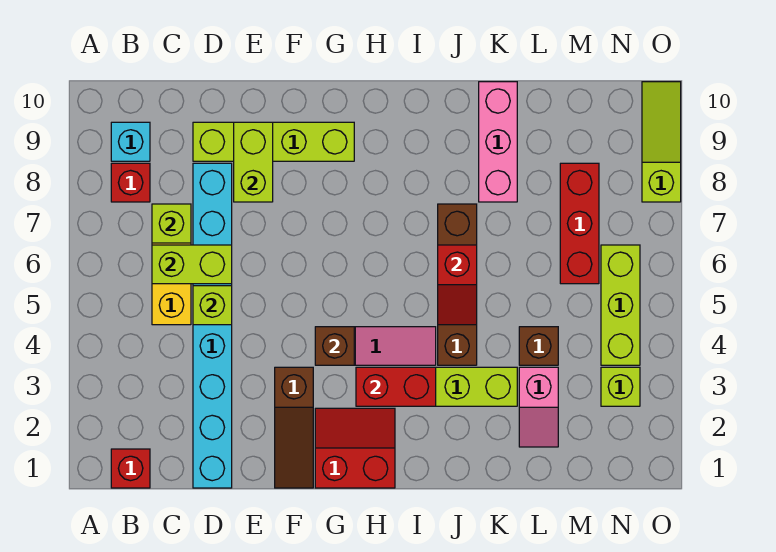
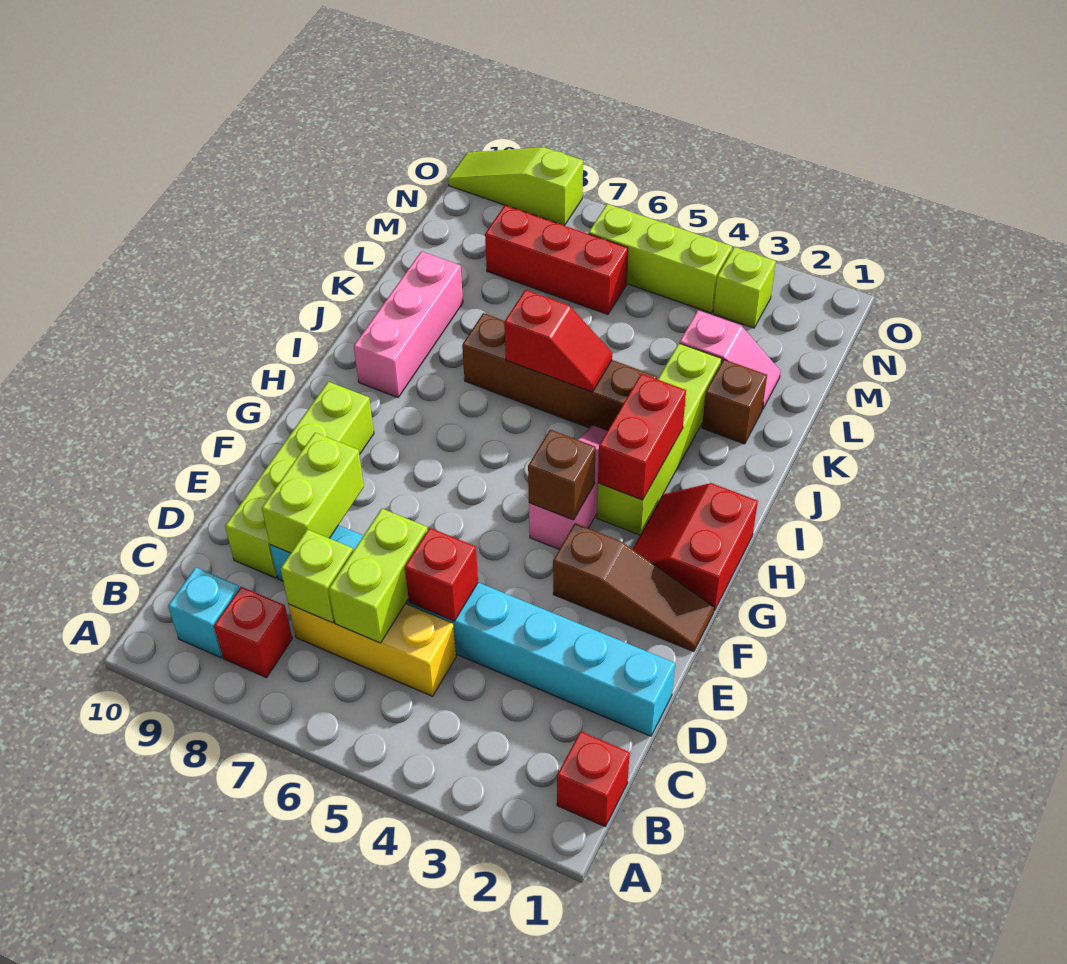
lime brick D5 level 2 -> red brick D5 level 2
lime brick E8:E9 level 2 -> lime brick D8:E8 level 2
pink brick K8:K10 level 1 -> pink brick I9:K9 level 1
brown brick L4 level 1 -> brown brick K2 level 1

